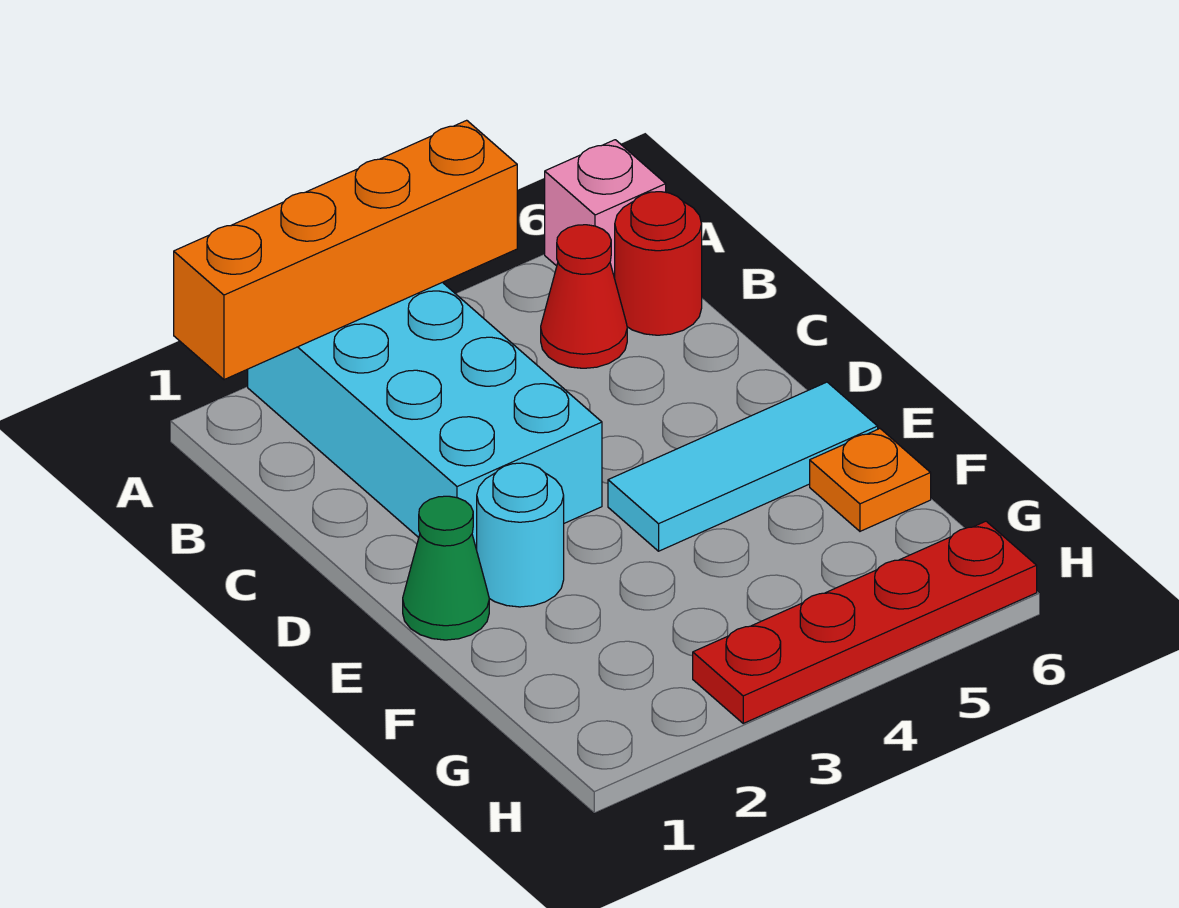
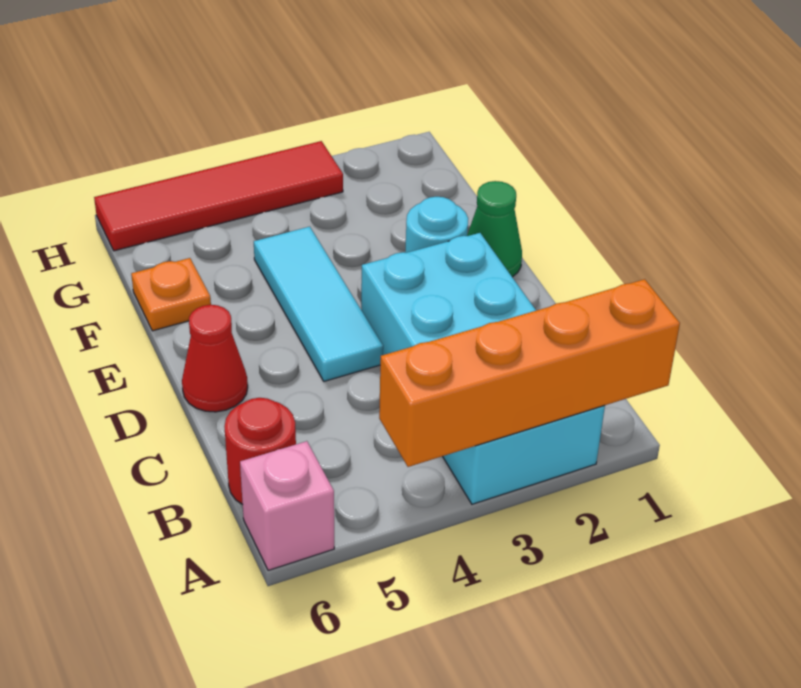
red cone B5 level 1 -> red cone D6 level 1
cyan tile E4:E6 level 1 -> cyan tile D4:F4 level 1
red plate H3:H6 level 1 -> red tile H3:H6 level 1

